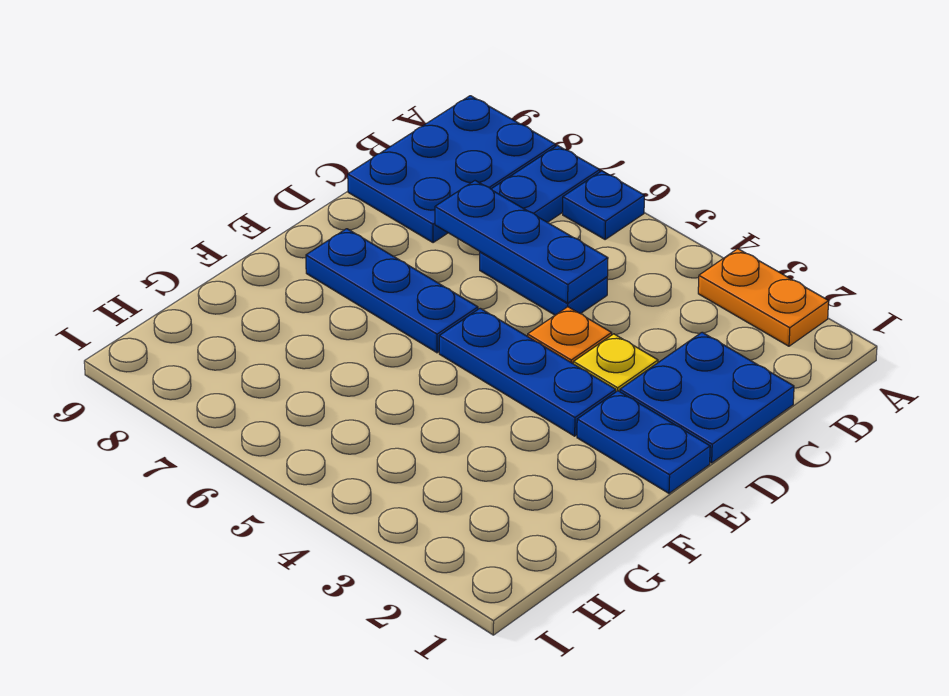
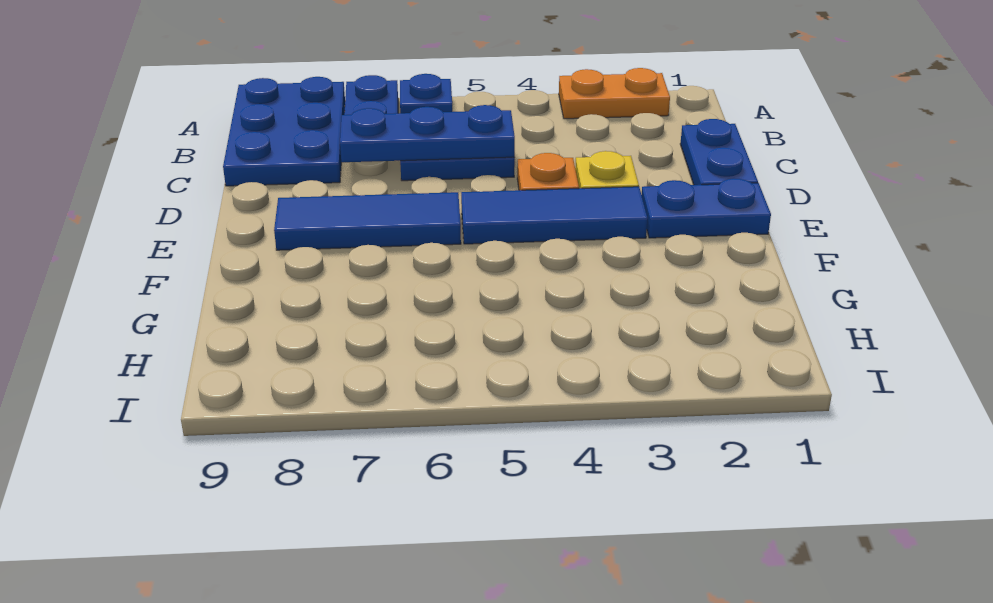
blue plate C1:D2 level 1 -> blue plate C1:D1 level 1
blue plate E3:E5 level 1 -> blue tile E3:E5 level 1
blue plate E6:E8 level 1 -> blue tile E6:E8 level 1

